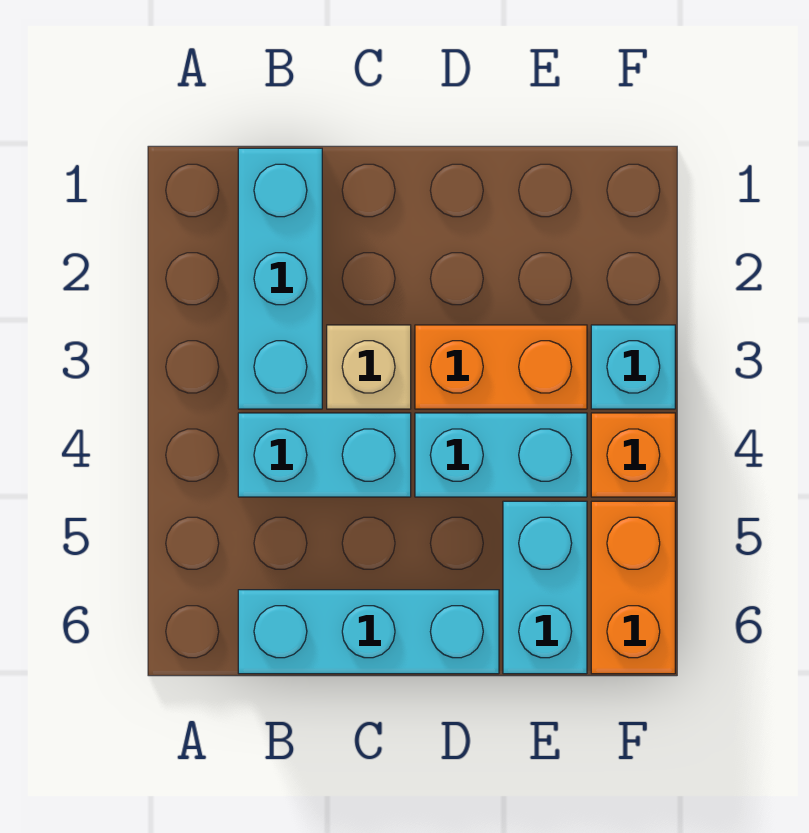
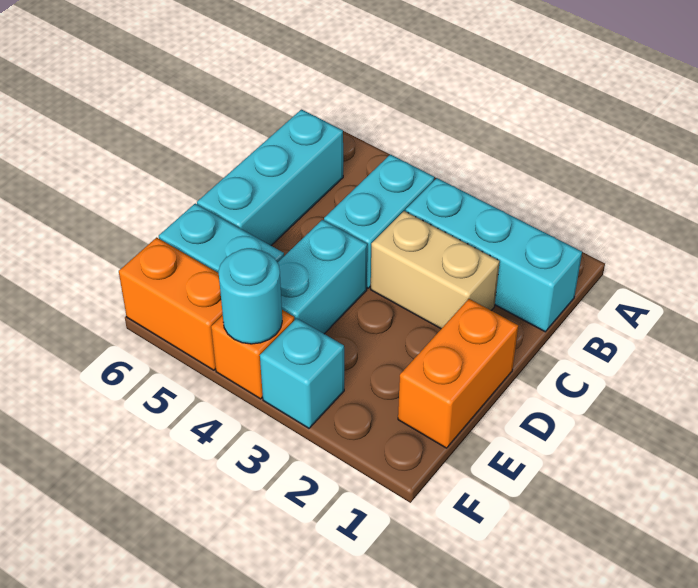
tan brick C3 level 1 -> tan brick C2:C3 level 1
orange brick D3:E3 level 1 -> orange brick D1:E1 level 1
none -> cyan round brick F4 level 2

